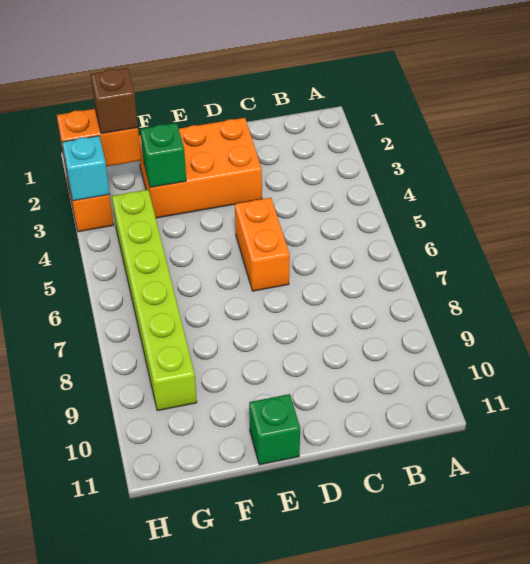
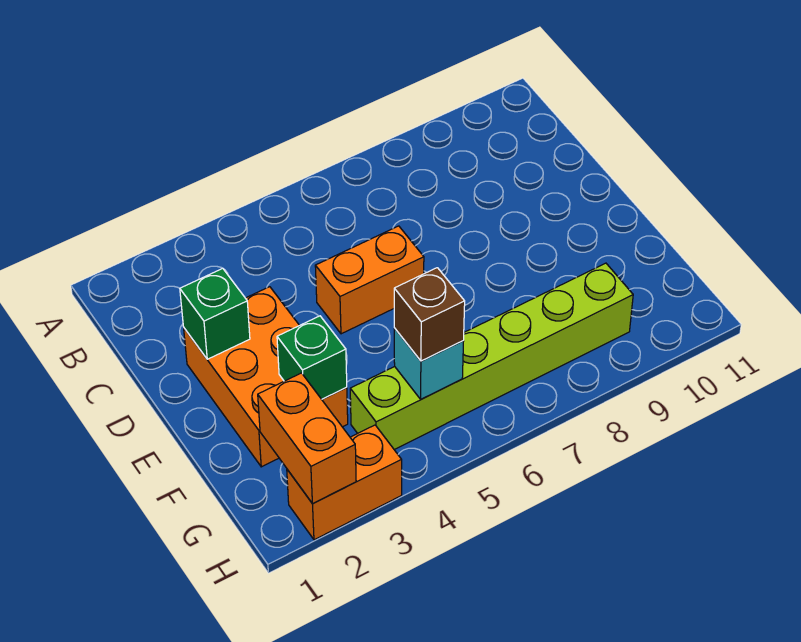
green brick E11 level 1 -> green brick D2 level 2
brown brick G2 level 3 -> brown brick G5 level 3
cyan brick H3 level 2 -> cyan brick G5 level 2

